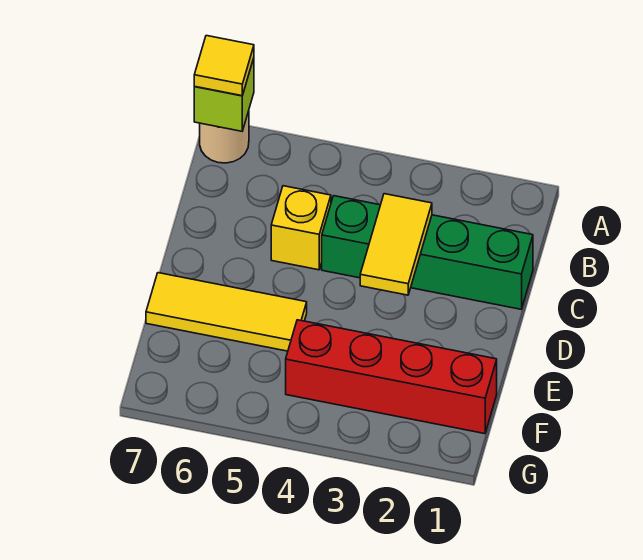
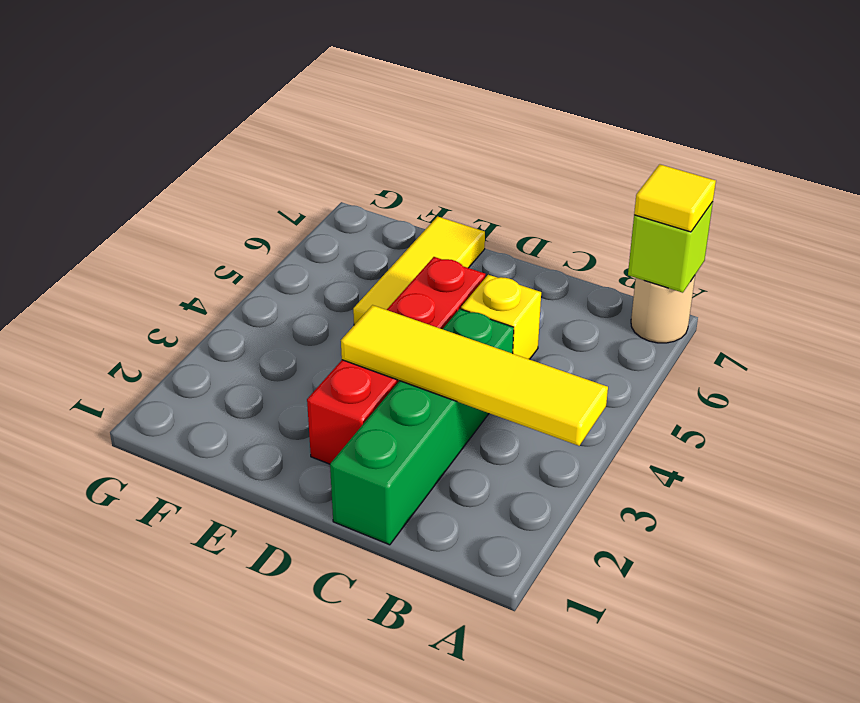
yellow tile C3:D3 level 2 -> yellow tile A3:D3 level 2
red brick F1:F4 level 1 -> red brick D2:D5 level 1

